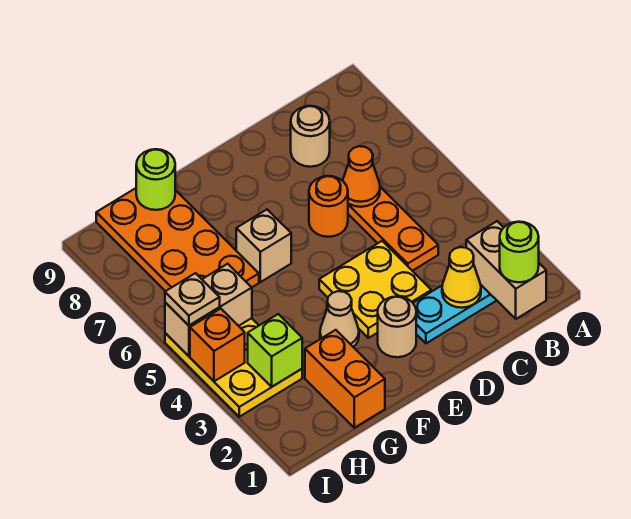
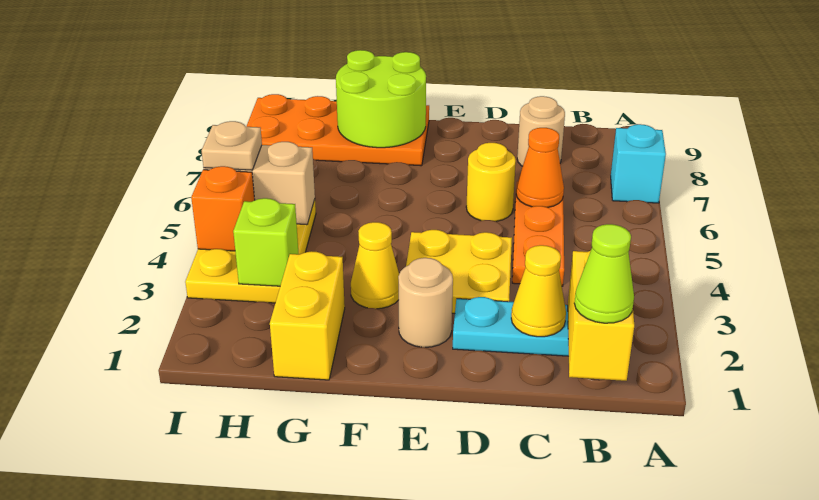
none -> cyan brick A7 level 1
tan brick B1:B2 level 2 -> yellow brick B1:B2 level 2
lime round brick B1 level 3 -> lime cone B1 level 3
orange round brick D6 level 1 -> yellow round brick D6 level 1
tan cone F3 level 1 -> yellow cone F3 level 1
tan brick F6 level 1 -> none
orange brick G1:G2 level 1 -> yellow brick G1:G2 level 1
orange plate G6:H9 level 1 -> orange plate F8:I9 level 1
lime round brick G9 level 2 -> lime round brick F8:G9 level 2

